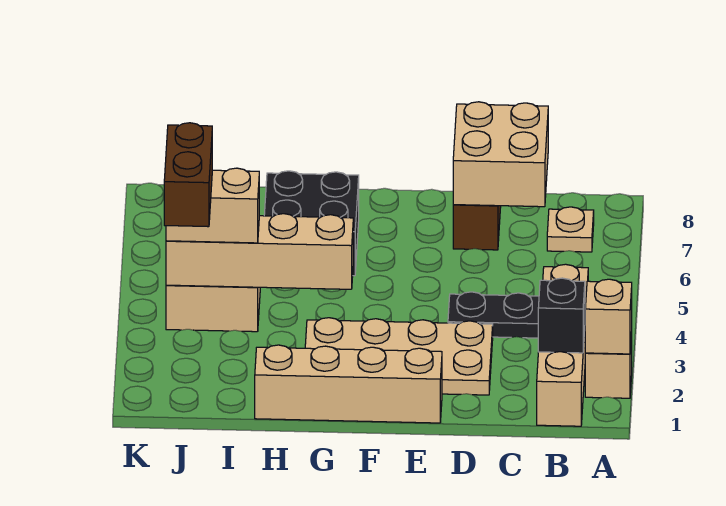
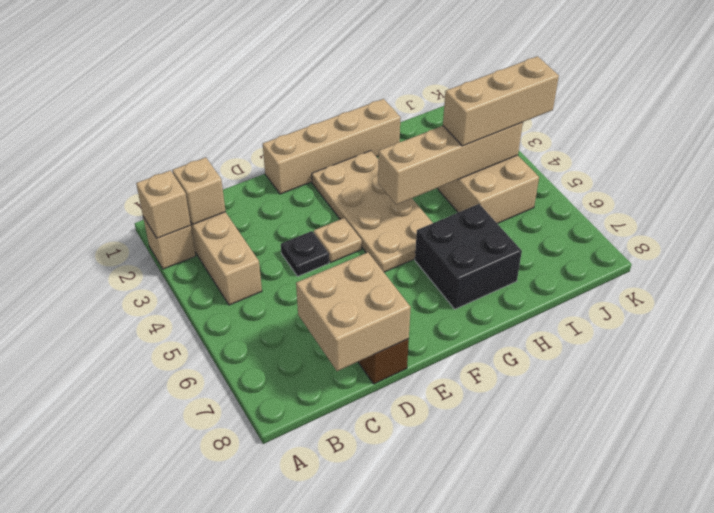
black brick B2 level 2 -> tan brick B2 level 2
tan plate B7 level 1 -> tan plate E4 level 1
black plate C4:D4 level 1 -> black plate D4 level 1
tan plate D2:G3 level 1 -> tan plate F2:G5 level 1
tan brick I4:J4 level 3 -> tan brick I4:K4 level 3
brown brick J3:J4 level 4 -> none

